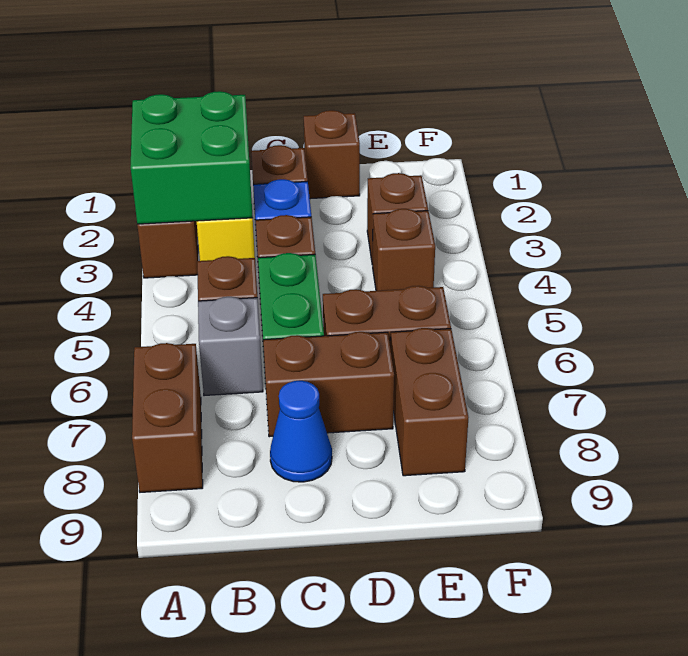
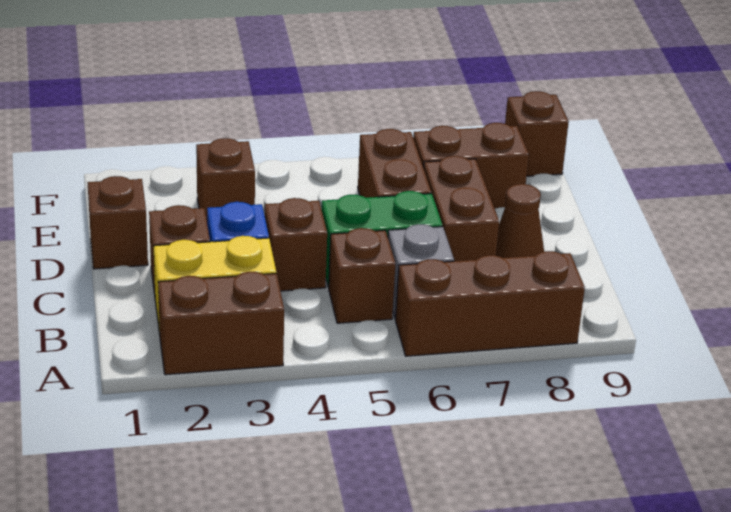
green brick A2:B3 level 2 -> none
brown brick A7:A8 level 1 -> brown brick A6:A8 level 1
blue cone C8 level 1 -> brown cone C8 level 1
brown brick E4 level 1 -> brown brick F9 level 1

